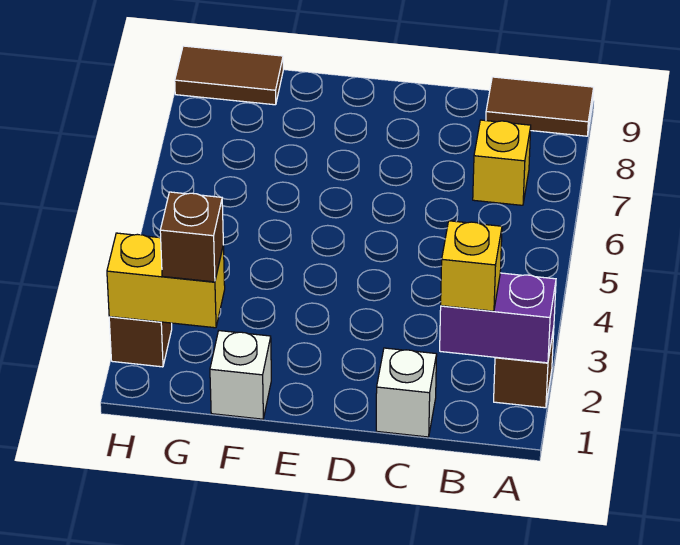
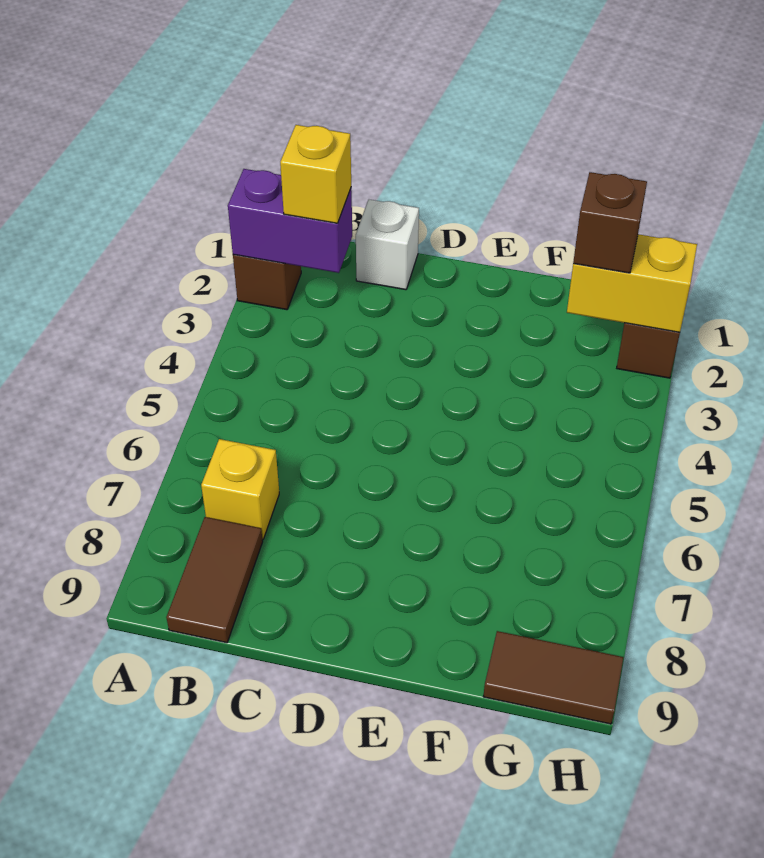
brown tile A9:B9 level 1 -> brown tile B8:B9 level 1
white brick F1 level 1 -> none

